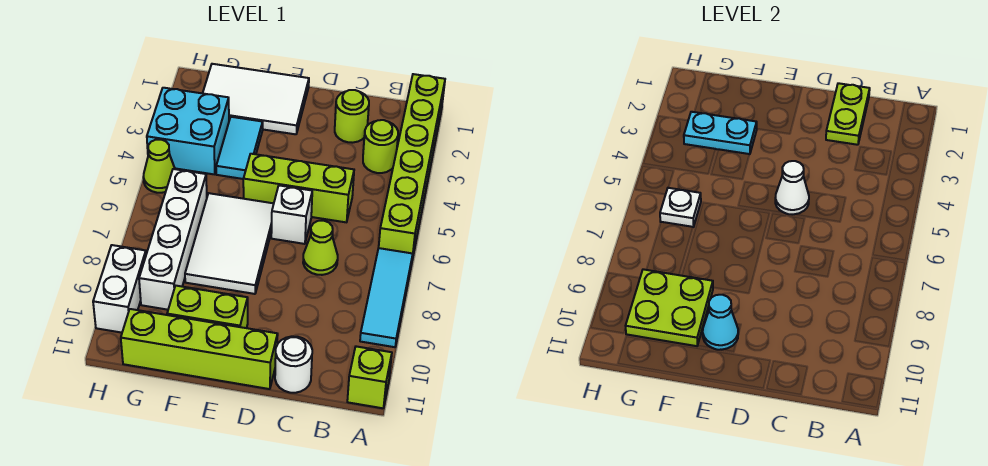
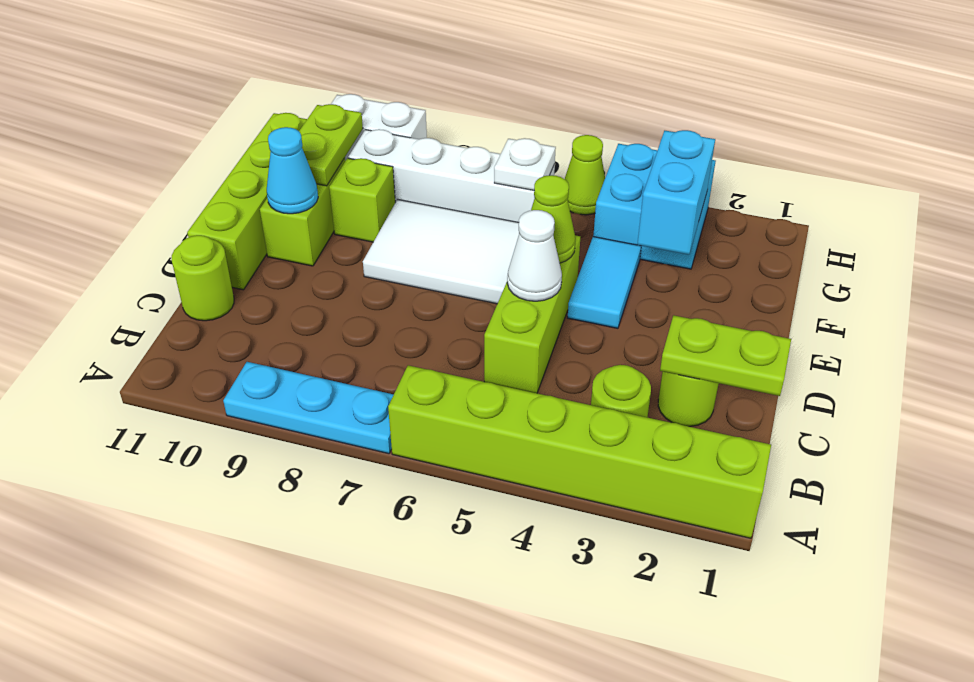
cyan tile A7:A9 level 1 -> cyan plate A7:A9 level 1
lime brick A11 level 1 -> lime brick F9 level 1
lime cone C7 level 1 -> lime cone E5 level 2
white round brick C11 level 1 -> lime round brick C11 level 1
white brick D6 level 1 -> none
white tile E1:G2 level 1 -> none
cyan tile F3:F4 level 1 -> cyan tile E4:F4 level 1
cyan plate F3:G3 level 2 -> cyan brick F3:G3 level 2
lime plate F9:G10 level 2 -> lime plate F10:G10 level 2

